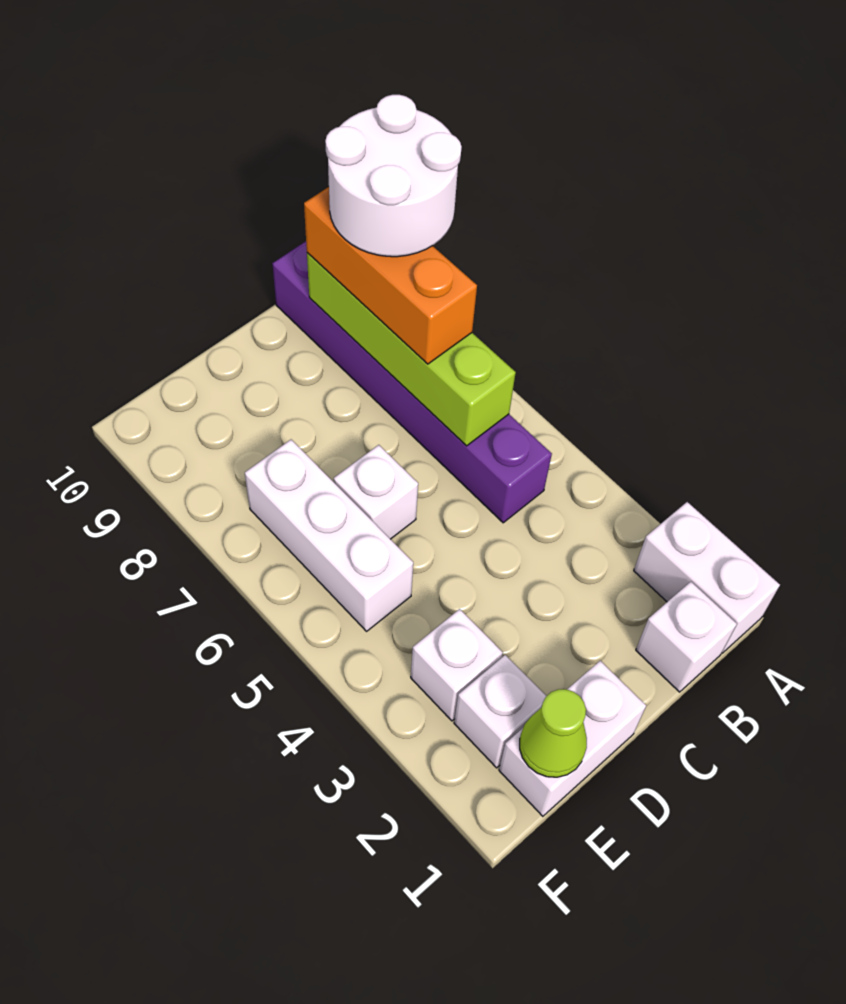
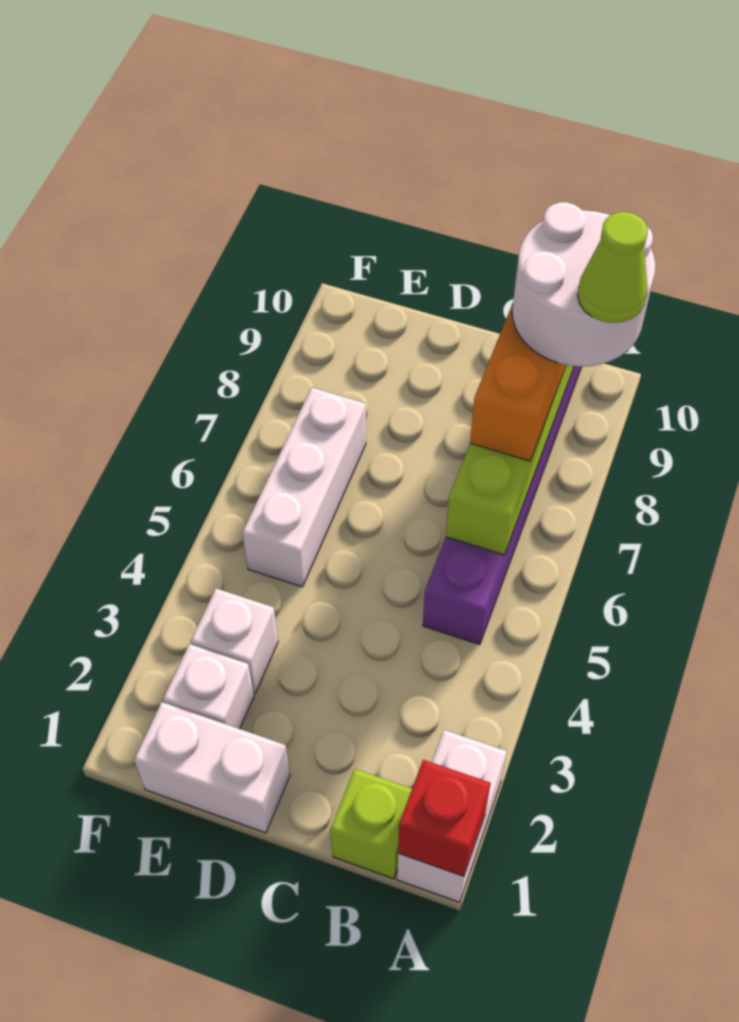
none -> red brick A1 level 2
white brick B1 level 1 -> lime brick B1 level 1
white brick D6 level 1 -> none
lime cone E1 level 2 -> lime cone A8 level 5

